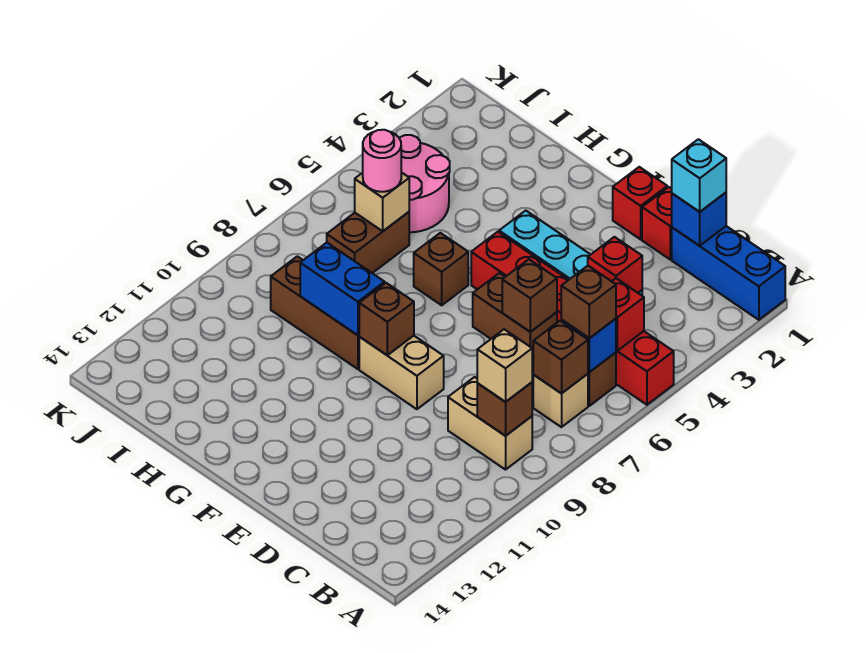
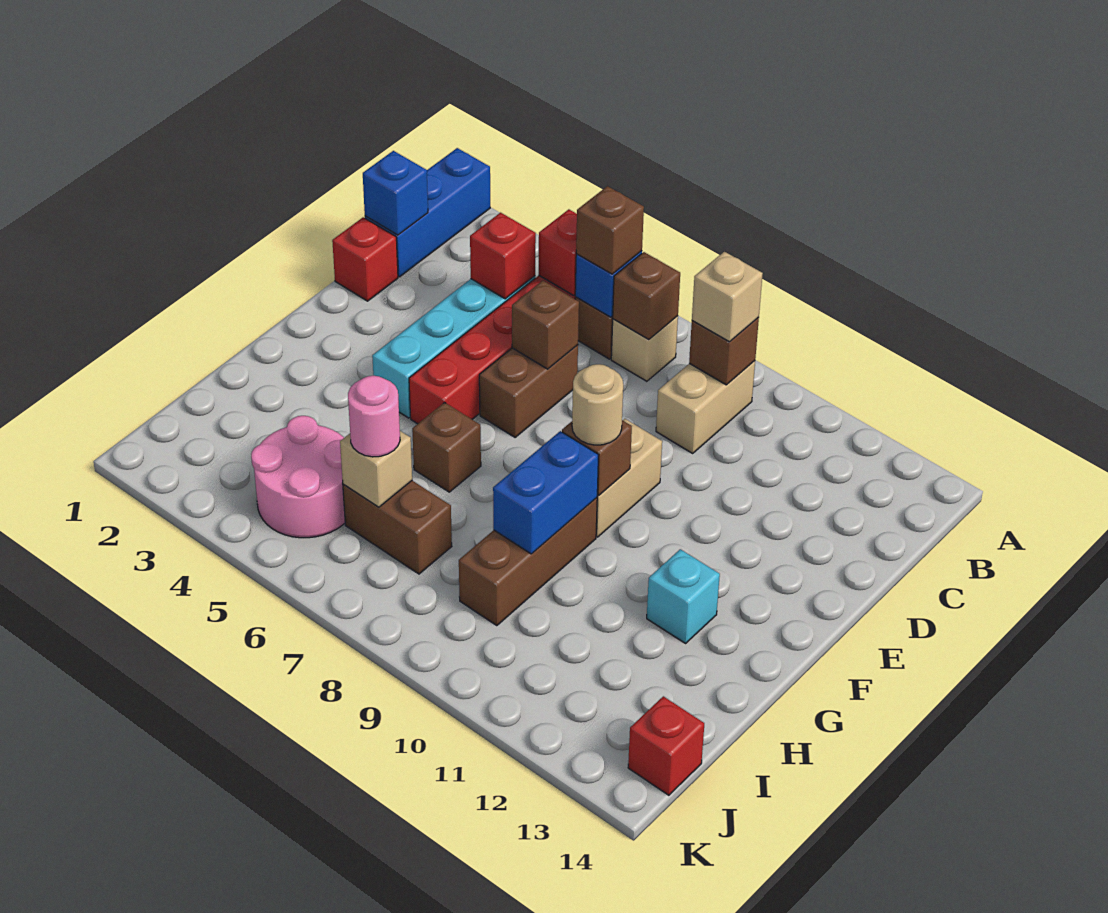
cyan brick C1 level 3 -> cyan brick G12 level 1
red brick E1 level 1 -> red brick J14 level 1
none -> tan round brick F9 level 3

